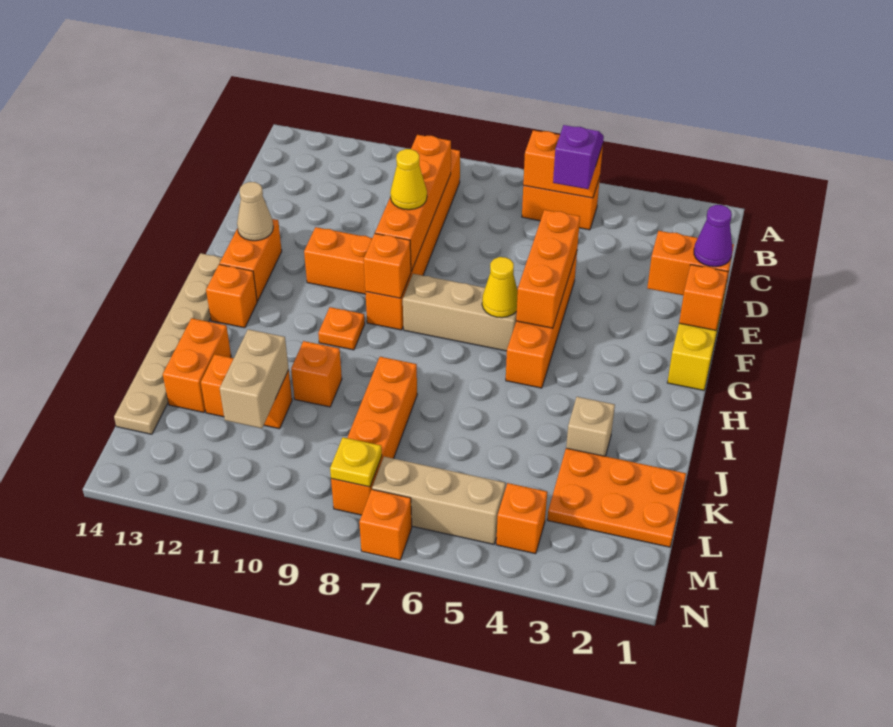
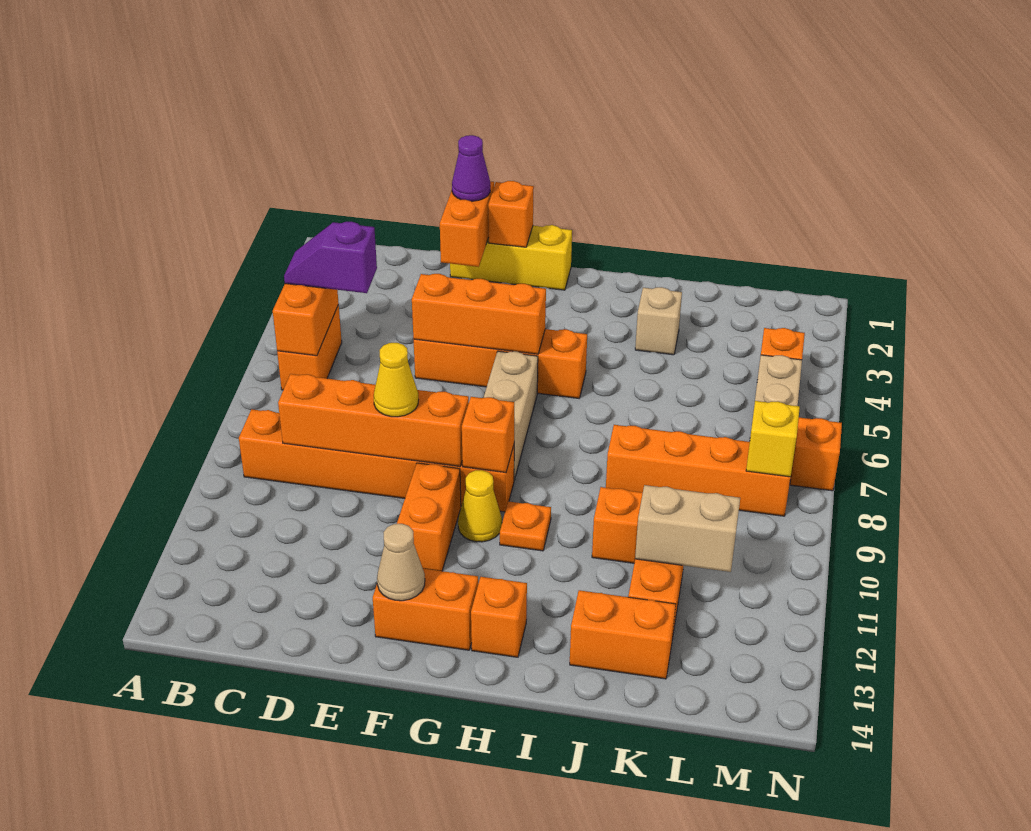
yellow cone G6 level 2 -> yellow cone G10 level 1
tan plate G14:L14 level 1 -> none
orange plate K1:L3 level 1 -> none
yellow plate M8 level 2 -> yellow brick M8 level 2

